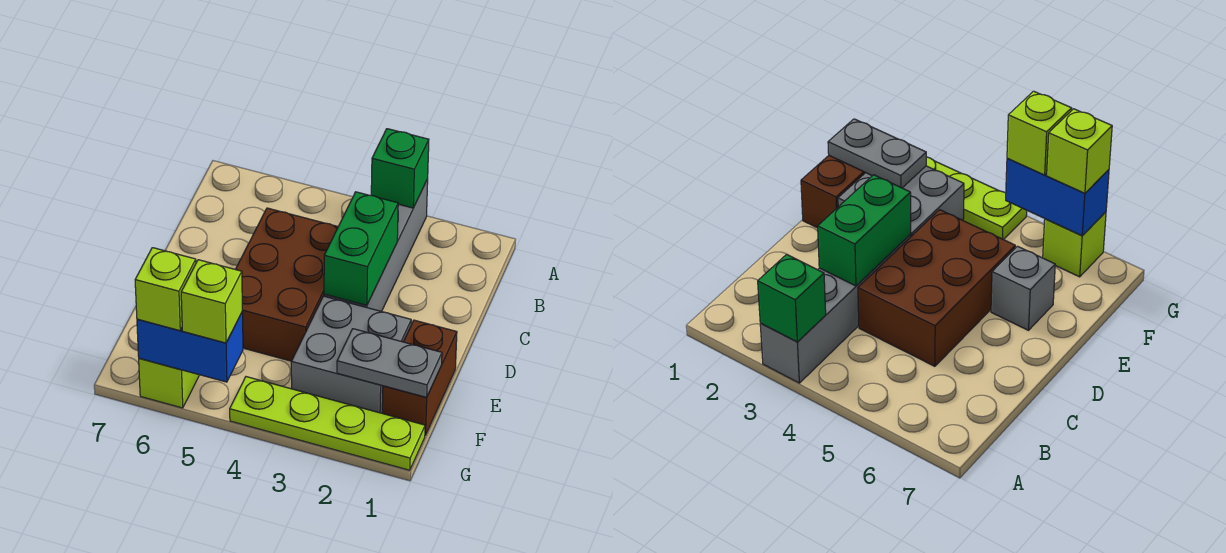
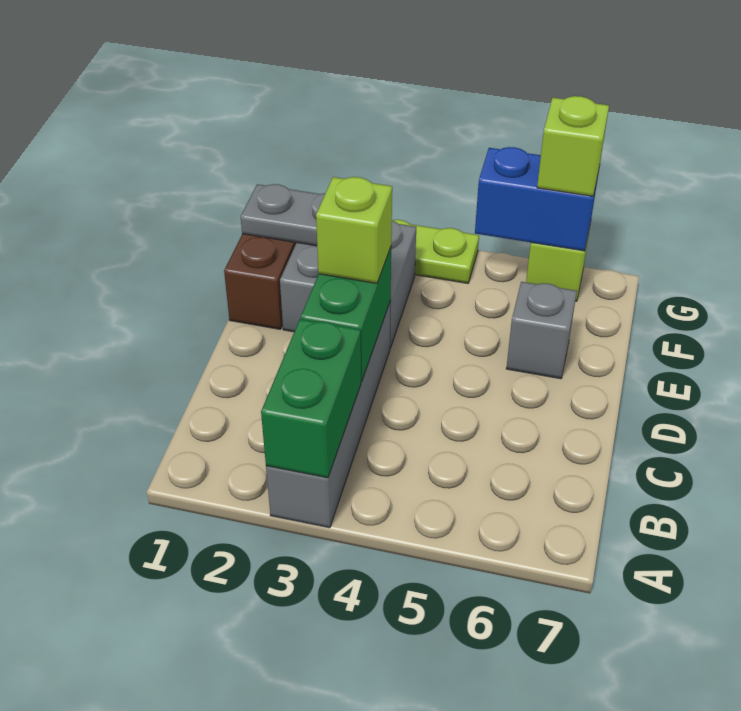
green brick A3 level 2 -> green brick A3:B3 level 2
brown brick C4:E5 level 1 -> none
lime brick G5 level 3 -> lime brick D3 level 3

